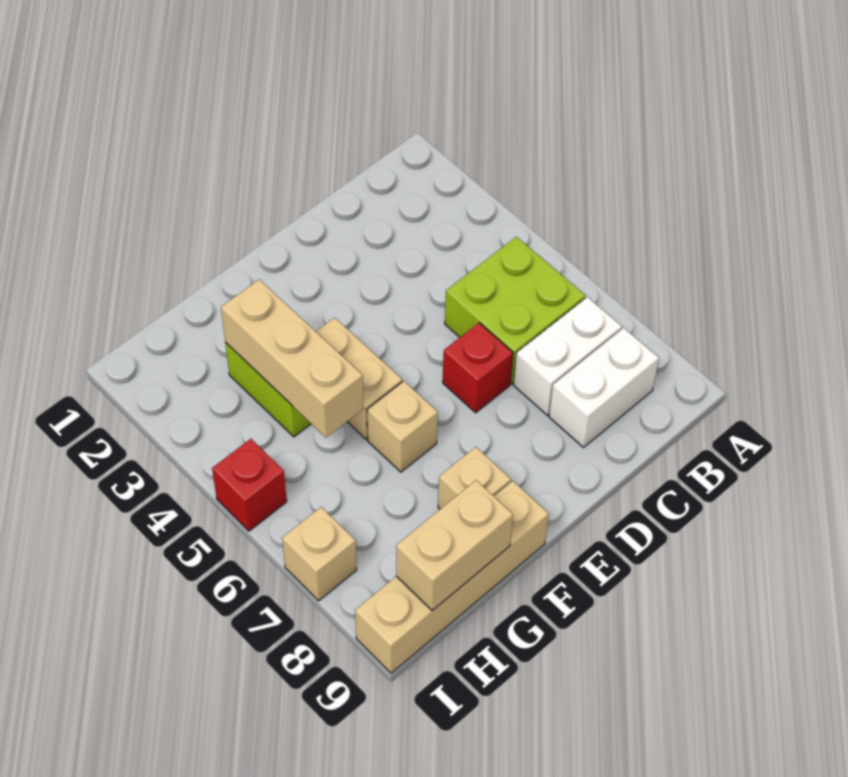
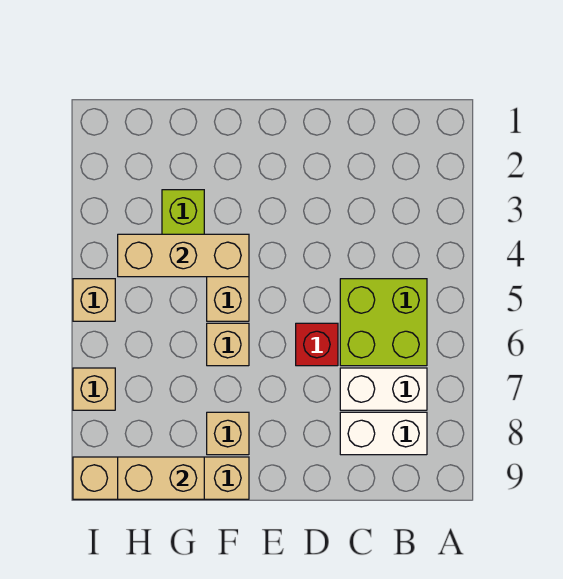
tan brick G3:G5 level 2 -> tan brick F4:H4 level 2
red brick I5 level 1 -> tan brick I5 level 1

